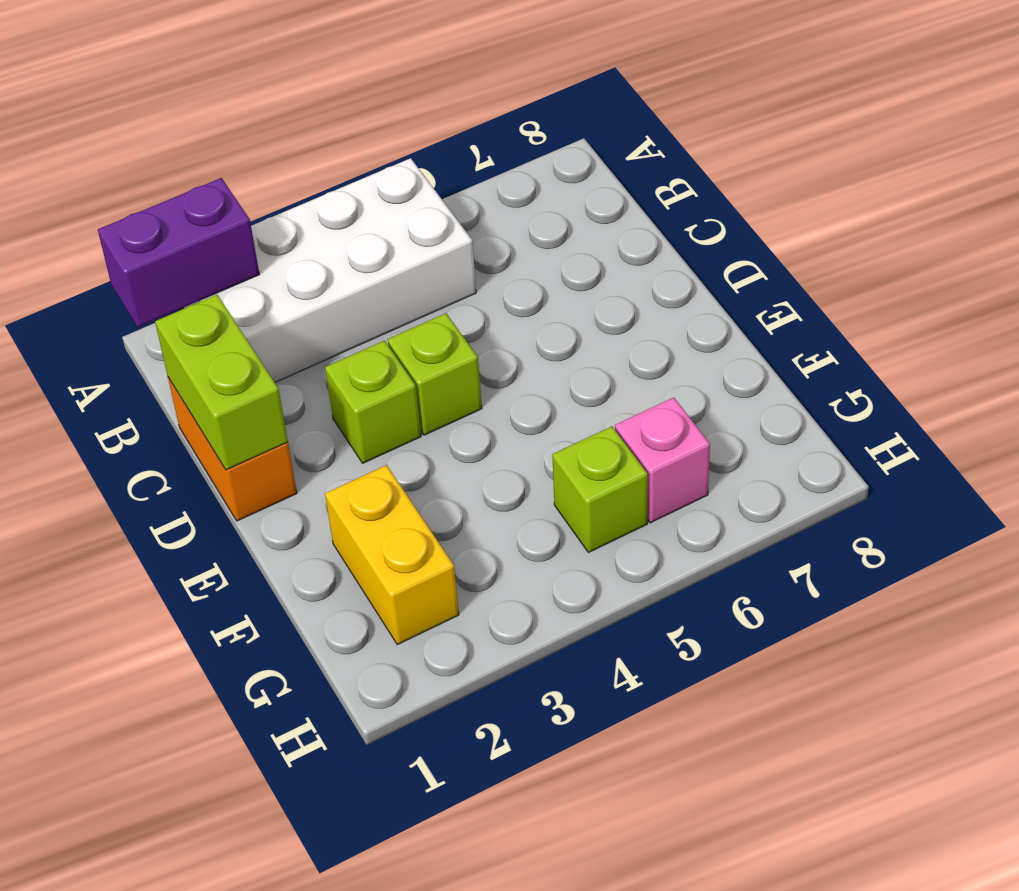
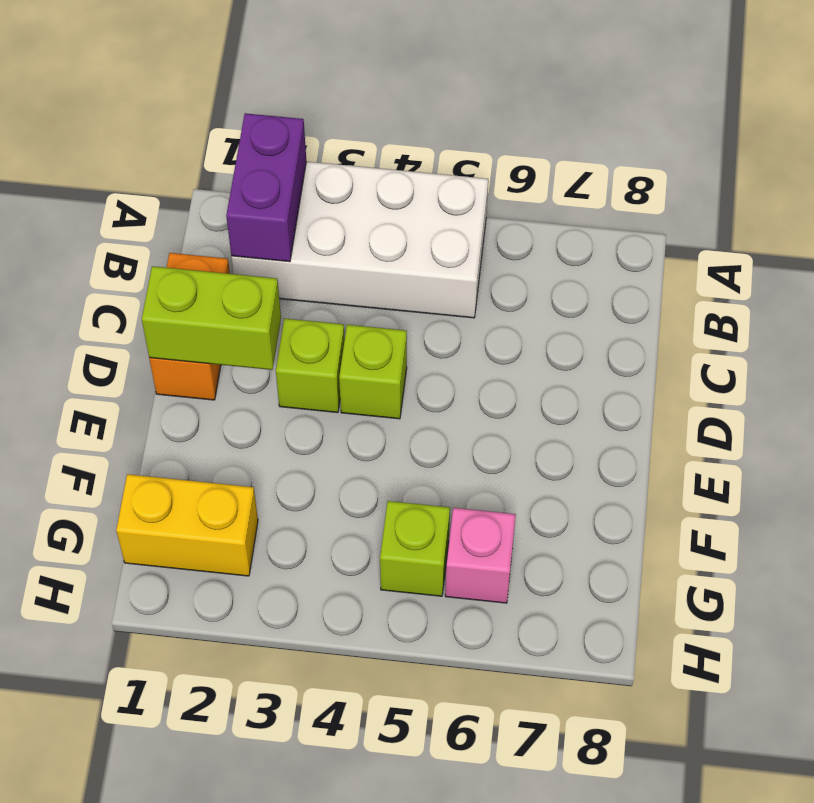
purple brick A1:A2 level 2 -> purple brick A2:B2 level 2
lime brick C1:D1 level 2 -> lime brick D1:D2 level 2
yellow brick F2:G2 level 1 -> yellow brick G1:G2 level 1

